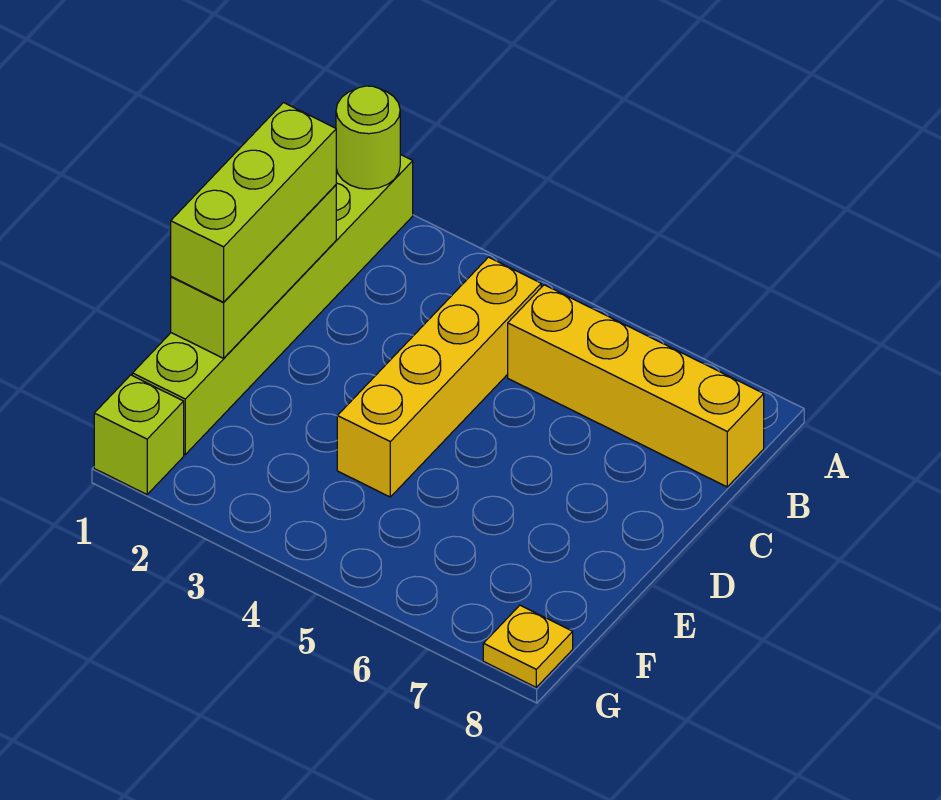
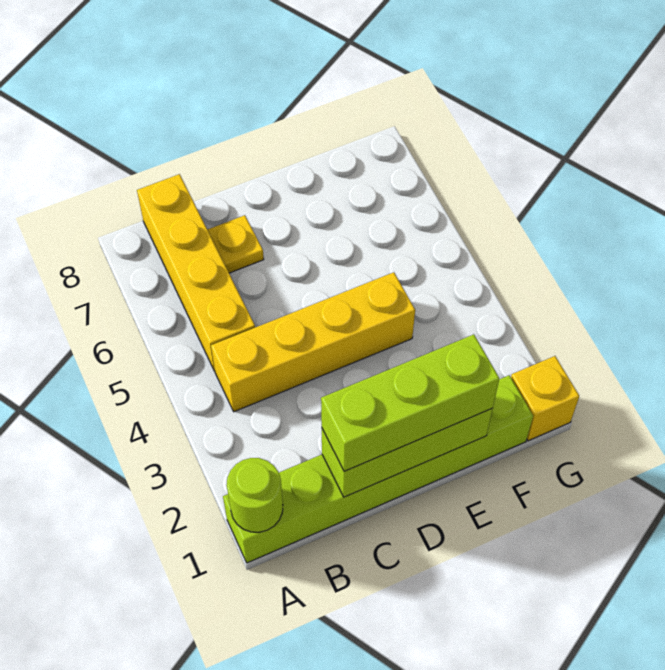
lime brick G1 level 1 -> yellow brick G1 level 1
yellow plate G8 level 1 -> yellow plate C7 level 1

